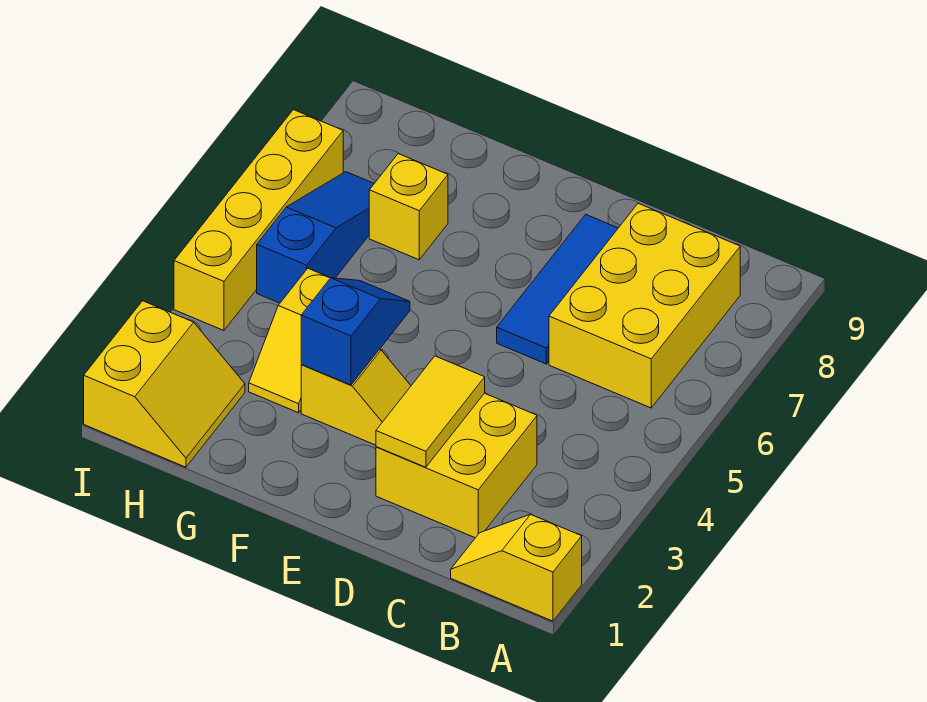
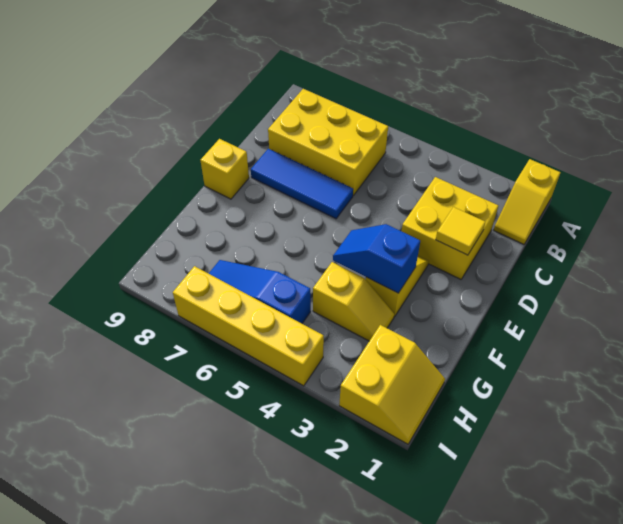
yellow tile D2:D3 level 2 -> yellow tile D2 level 2
yellow brick G7 level 1 -> yellow brick E9 level 1
yellow slope H1:I2 level 1 top I -> yellow slope H1:I2 level 1 top 2

